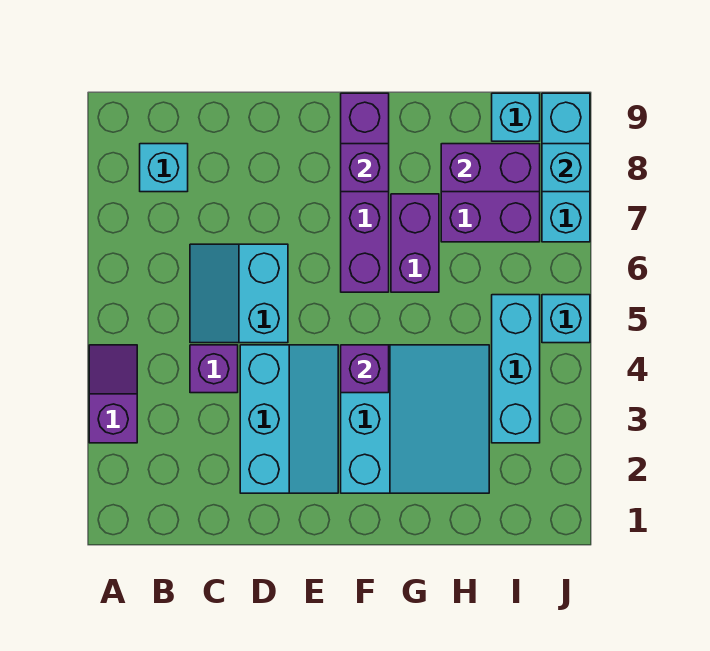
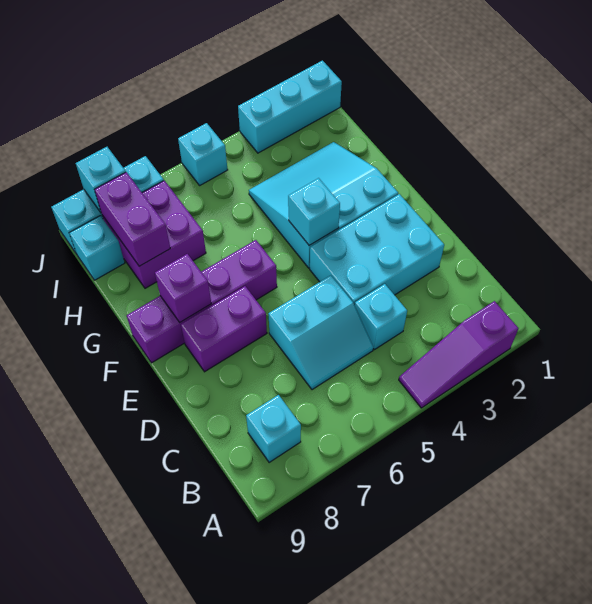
purple slope A3:A4 level 1 top 3 -> purple slope A2:A4 level 1 top 2
purple brick C4 level 1 -> cyan brick C4 level 1
cyan slope D2:E4 level 1 top D -> cyan brick D2:E4 level 1
purple brick F4 level 2 -> cyan brick F4 level 2
purple brick G6:G7 level 1 -> purple brick E7:E8 level 1
cyan brick I3:I5 level 1 -> cyan brick J1:J3 level 1

